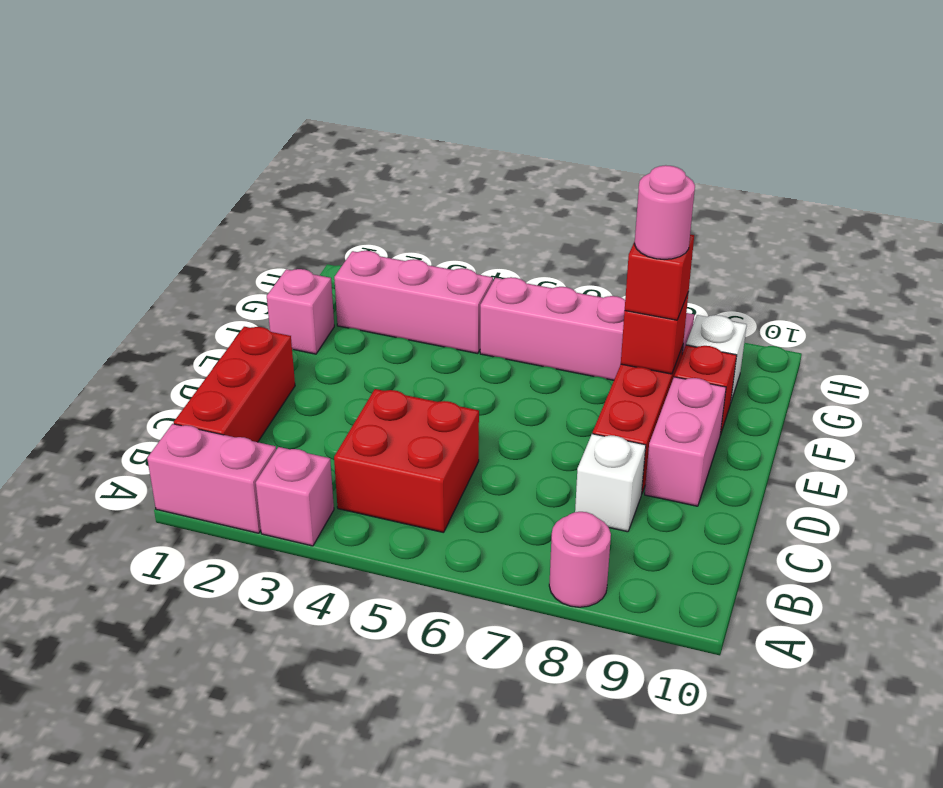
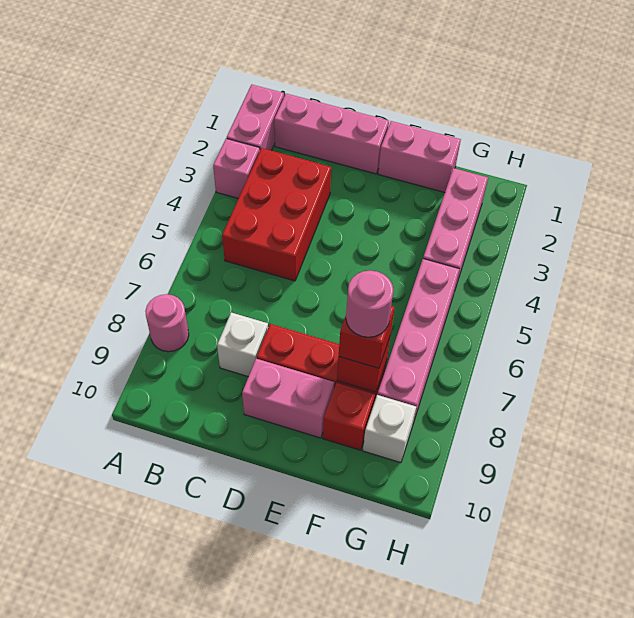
red brick B1:D1 level 1 -> pink brick B1:D1 level 1
red brick B4:C5 level 1 -> red brick B3:C5 level 1
pink brick F1 level 1 -> pink brick E1:F1 level 1

